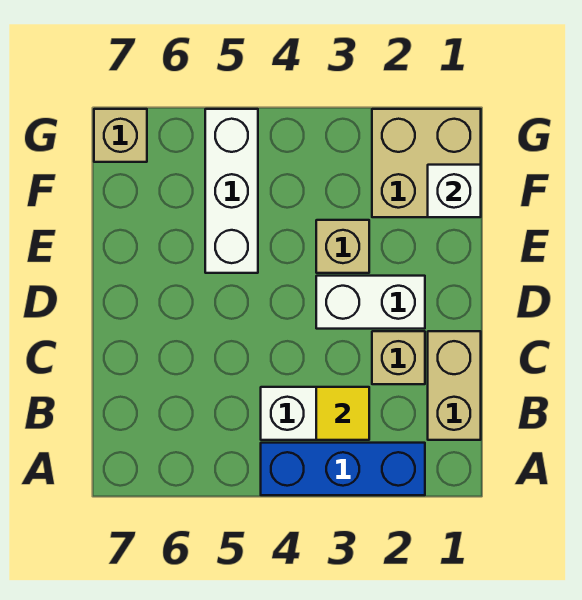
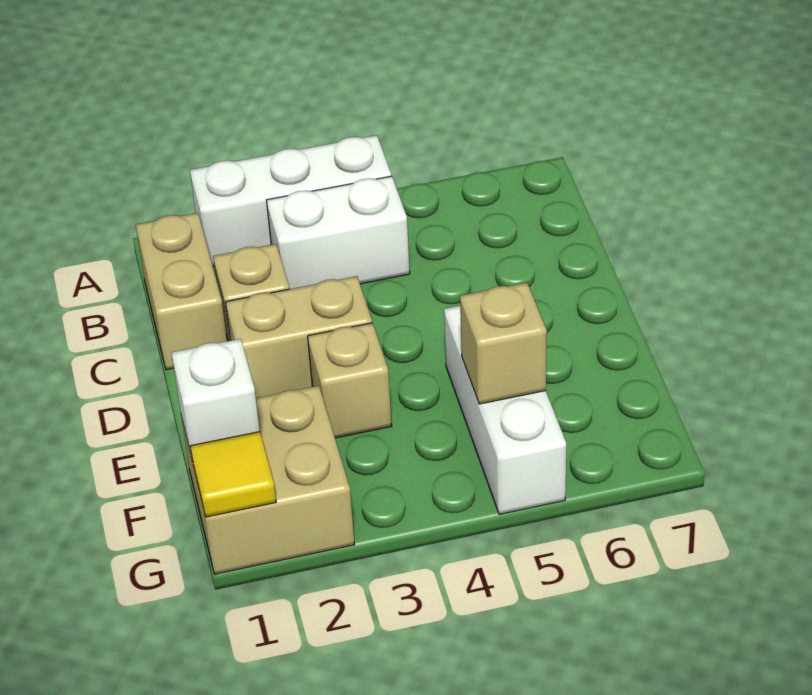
blue brick A2:A4 level 1 -> white brick A2:A4 level 1
yellow tile B3 level 2 -> yellow tile G1 level 2
white brick D2:D3 level 1 -> tan brick D2:D3 level 1
tan brick G7 level 1 -> tan brick F5 level 2

